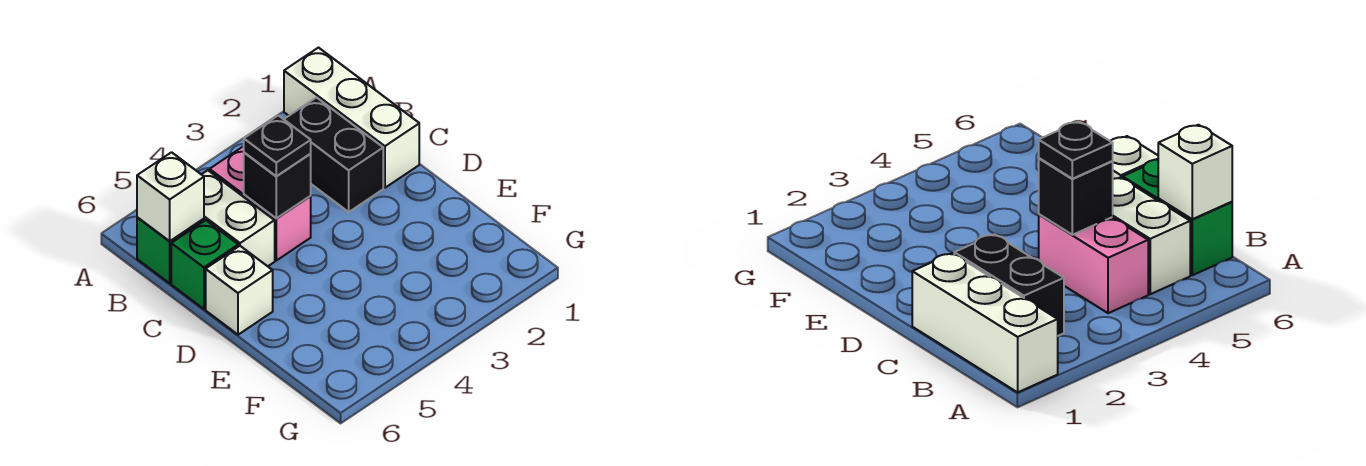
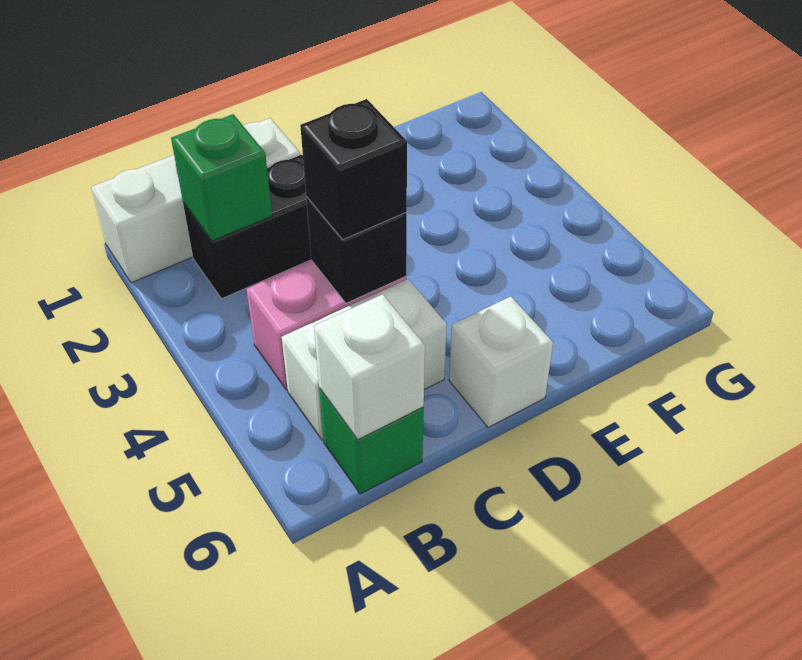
black plate C4 level 3 -> black brick C4 level 3
green brick C6 level 1 -> green brick B2 level 2

